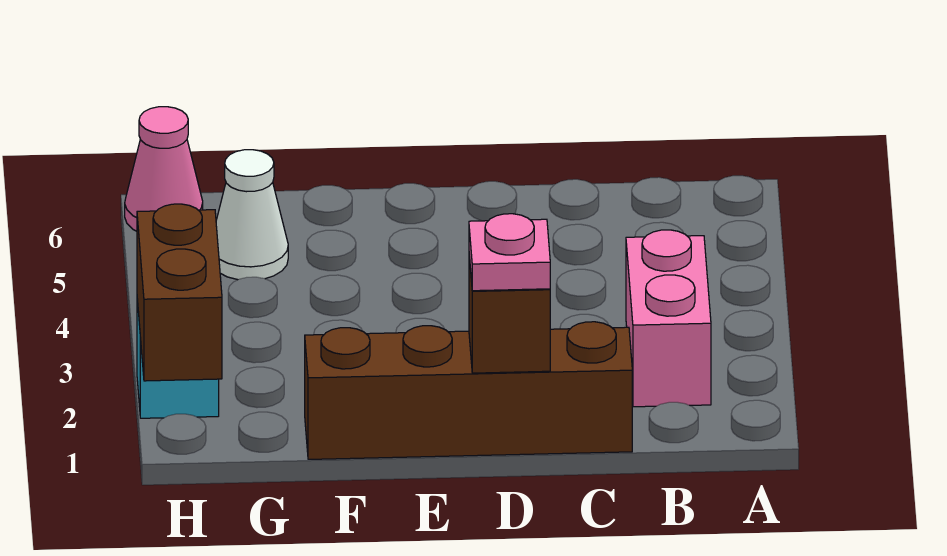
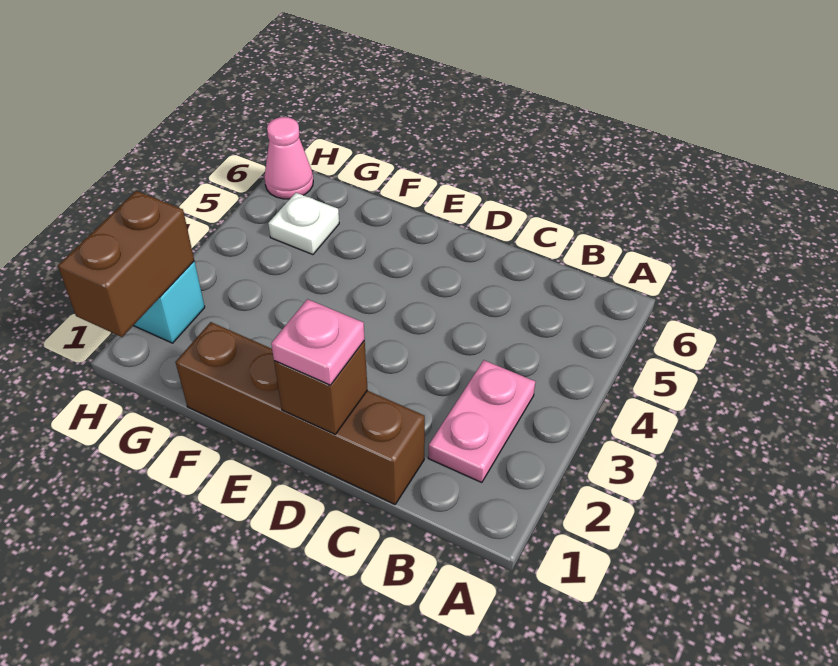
pink brick B2:B3 level 1 -> pink plate B2:B3 level 1
white cone G5 level 1 -> white plate G5 level 1

